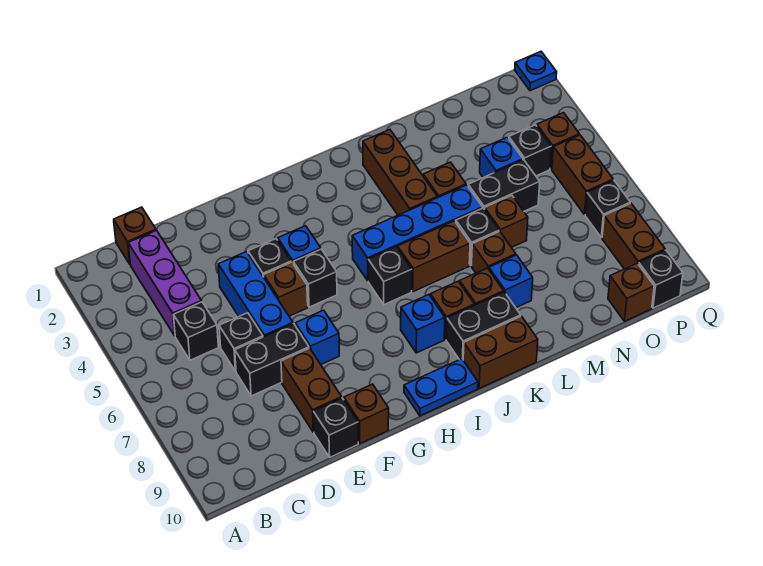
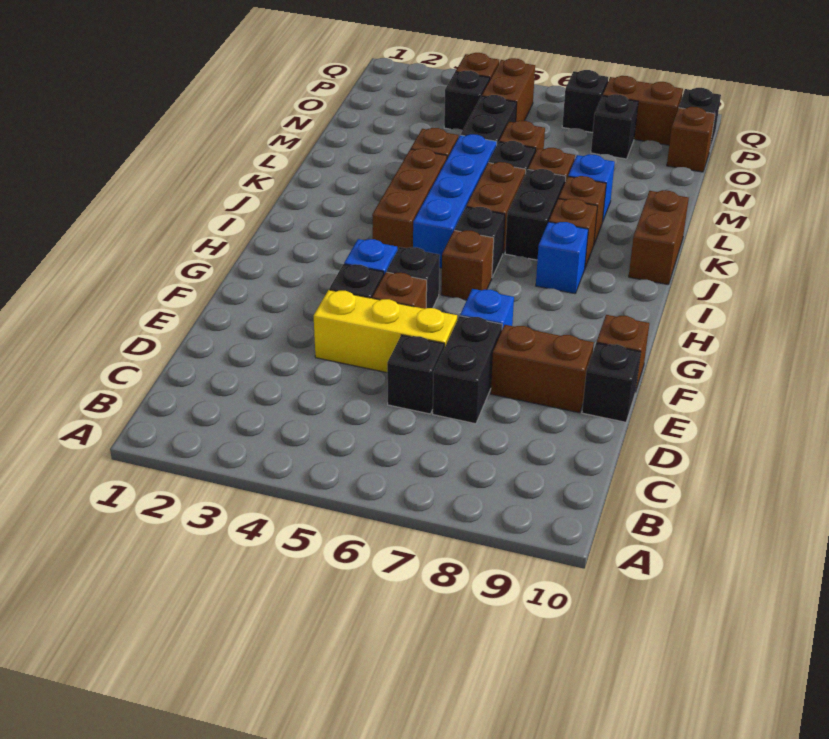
brown brick C1 level 1 -> brown brick H6 level 1
purple brick C2:C4 level 1 -> none
black brick C5 level 1 -> black brick O8 level 1
blue brick E4:E6 level 1 -> yellow brick E4:E6 level 1
blue plate H10:I10 level 1 -> none
black brick J9:K9 level 1 -> black brick J7:K7 level 1
brown brick K2:K4 level 1 -> brown brick I4:K4 level 1
blue brick N4 level 1 -> none
brown brick P5:P6 level 1 -> brown brick O5:P5 level 1
blue plate Q1 level 1 -> none

